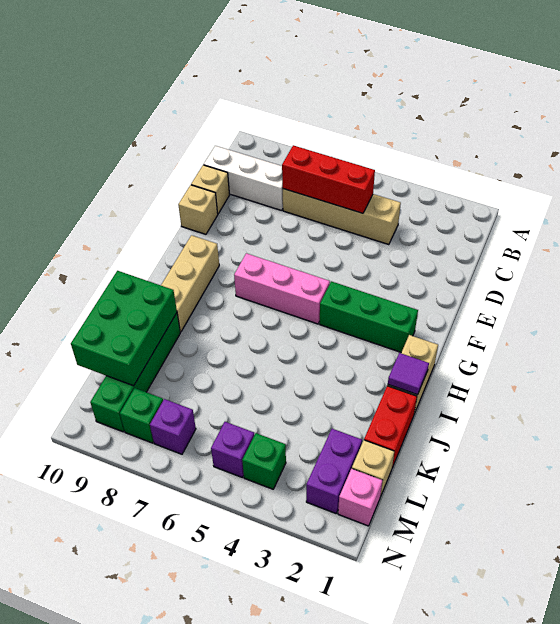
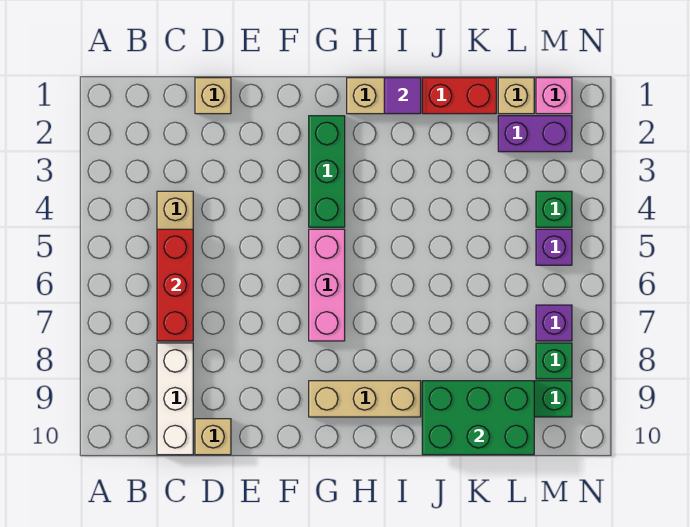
tan brick E10 level 1 -> tan brick D1 level 1

